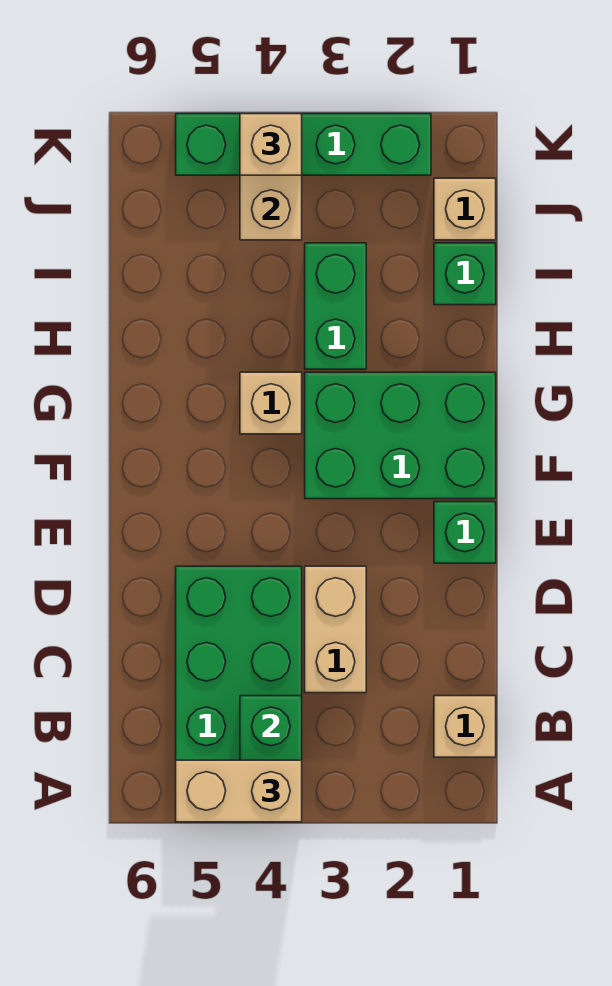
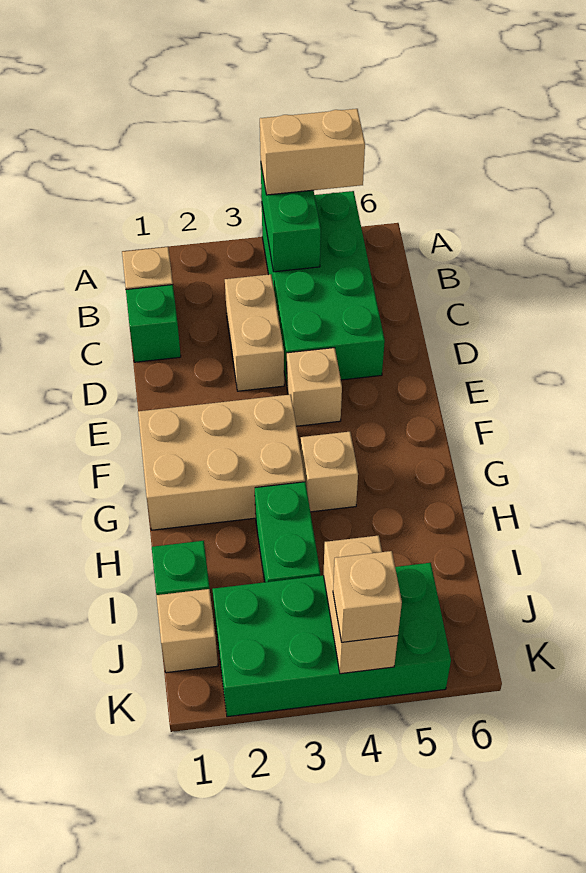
green brick E1 level 1 -> green brick C1 level 1
none -> tan brick E4 level 1
green brick F1:G3 level 1 -> tan brick F1:G3 level 1
green brick K2:K5 level 1 -> green brick J2:K5 level 1

